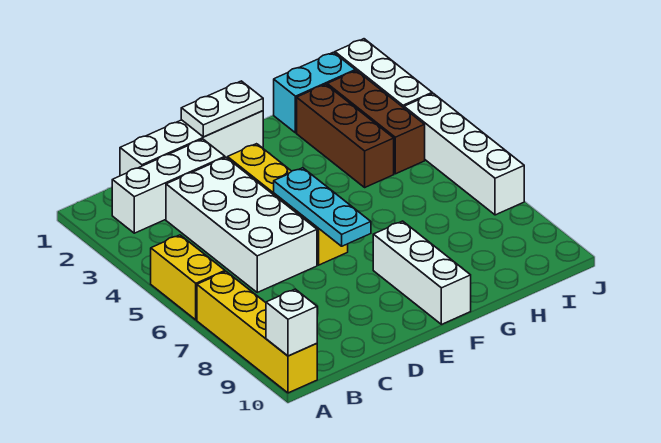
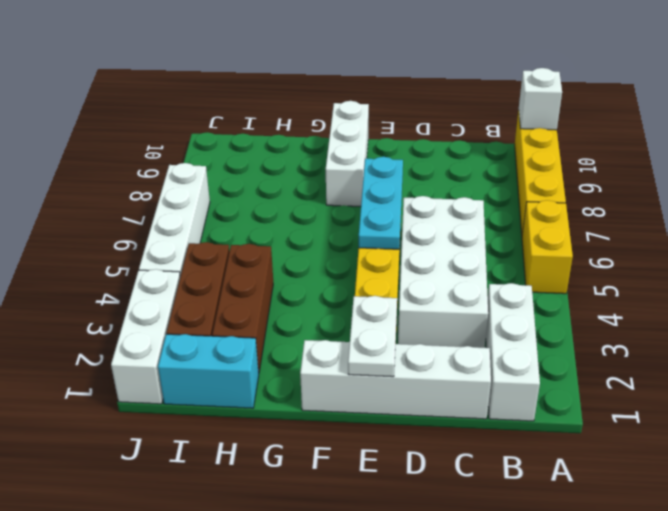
white brick B2:D2 level 1 -> white brick B1:B3 level 1
white plate E1:F1 level 2 -> white plate E1:E2 level 2

